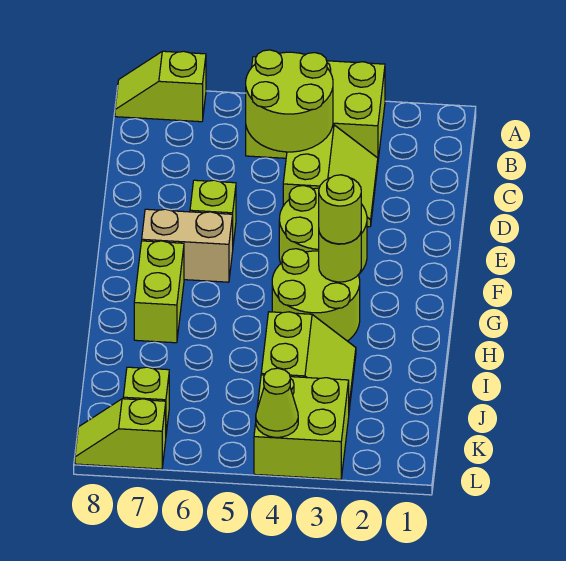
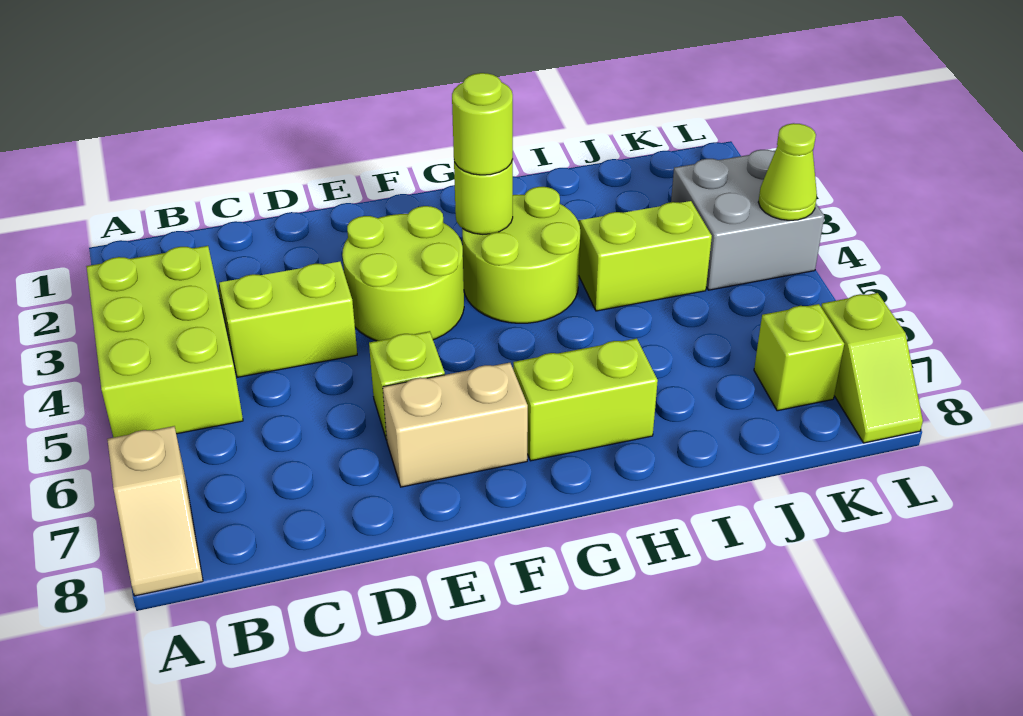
lime slope A7:A8 level 1 top 7 -> tan slope A7:A8 level 1 top 7
lime round brick B4:C5 level 2 -> none
tan brick F6:F7 level 1 -> tan brick E7:F7 level 1
lime brick K3:L4 level 1 -> grey brick K3:L4 level 1

